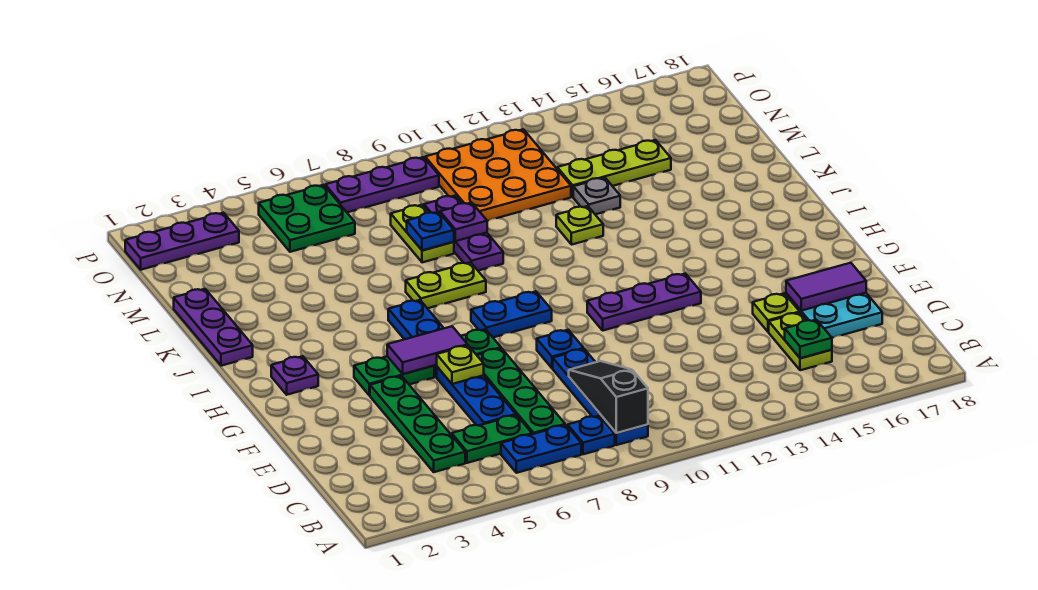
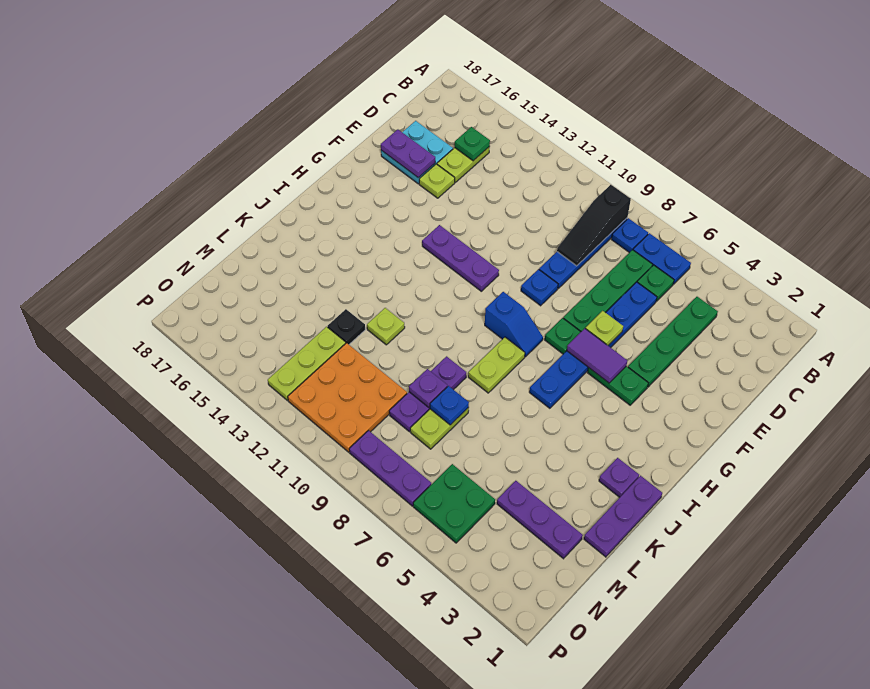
green plate C5:C6 level 1 -> green plate C6 level 1
purple tile E16:E17 level 2 -> purple plate E16:E17 level 2
purple plate H2 level 1 -> purple plate J2 level 1
blue plate H8:H9 level 1 -> blue slope H8:H9 level 1 top 9
lime plate J7:J8 level 1 -> lime plate I8:J8 level 1
grey plate L13 level 1 -> black plate L13 level 1
lime plate M13:M15 level 1 -> lime plate M13:O13 level 1
purple plate O1:O3 level 1 -> purple plate M2:M4 level 1

